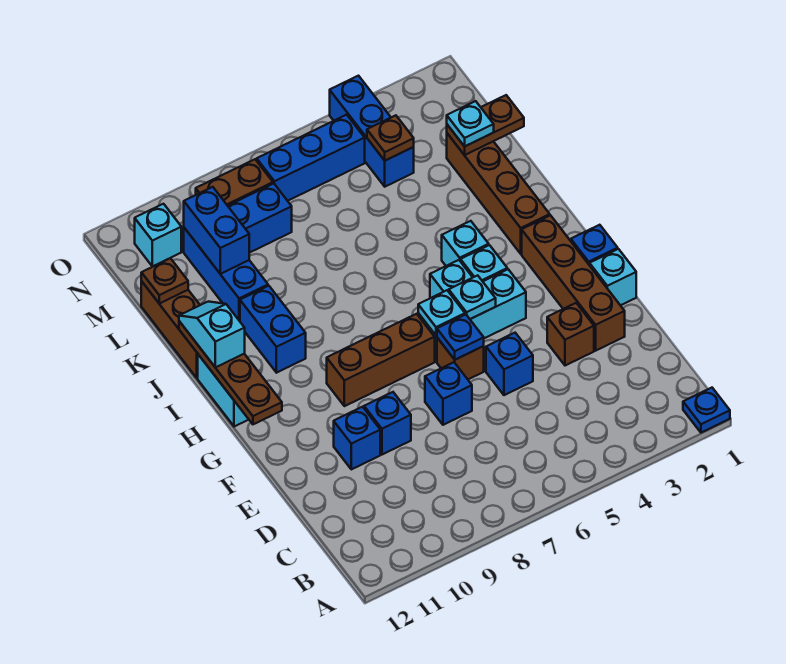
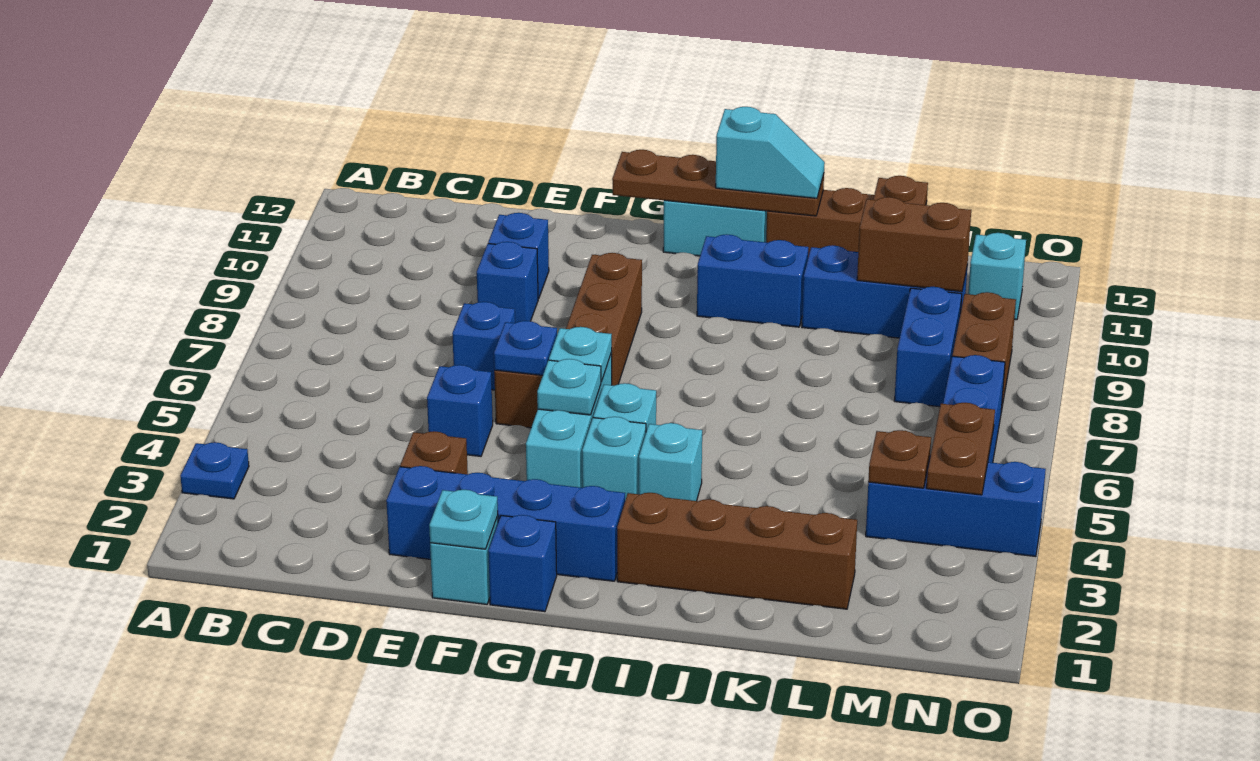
blue plate A1 level 1 -> blue plate A3 level 1
brown brick E2:H2 level 1 -> blue brick E2:H2 level 1
brown plate L1:L2 level 2 -> brown plate N4:N5 level 2
cyan plate L2 level 3 -> cyan plate F1 level 2
blue brick L10:M10 level 2 -> brown brick L10:M10 level 2

